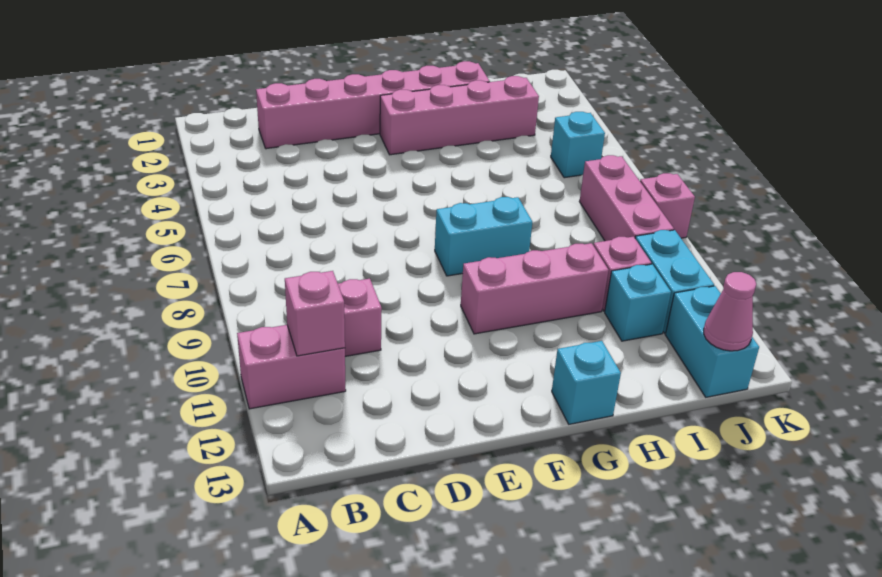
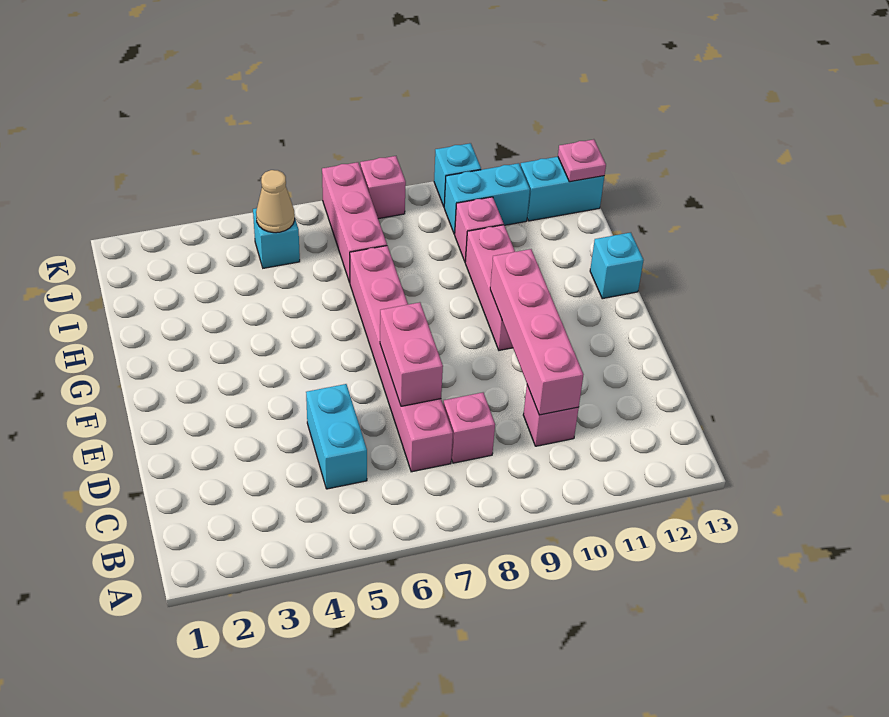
pink brick A11:B11 level 1 -> pink brick D7:E7 level 2
pink brick B11 level 2 -> pink brick C8 level 1
pink brick C2:H2 level 1 -> pink brick C7:H7 level 1
pink brick F3:I3 level 1 -> pink brick C10:F10 level 2
cyan brick F8:G8 level 1 -> cyan brick C5:D5 level 1
cyan brick I11 level 1 -> cyan brick K10 level 1
none -> tan cone J5 level 2
pink brick J7:J9 level 1 -> pink brick I7:K7 level 1
pink cone J13 level 2 -> pink plate J13 level 2

